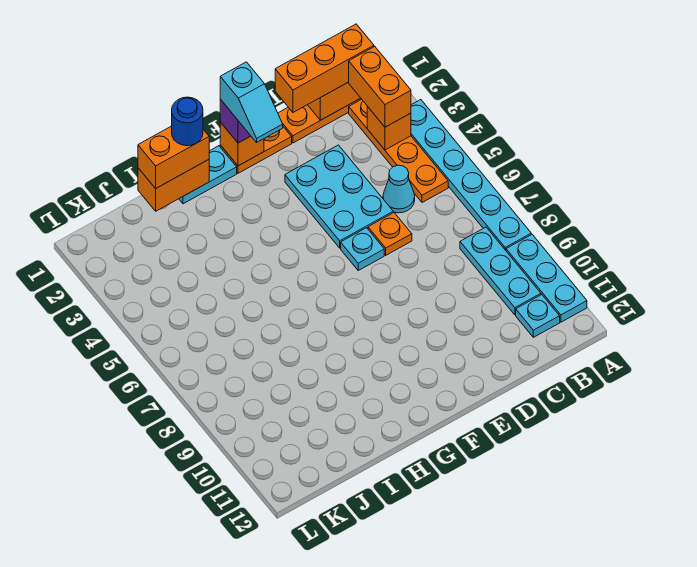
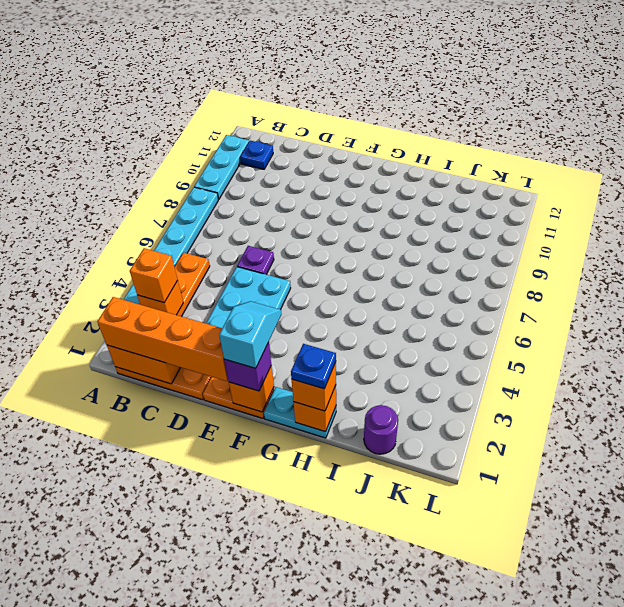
orange brick B1:D1 level 3 -> orange brick B1:E1 level 3
orange brick B2:B3 level 3 -> orange brick B3 level 3
cyan plate B8:B10 level 1 -> none
cyan plate B11 level 1 -> blue plate B11 level 1
cyan cone C5 level 1 -> none
orange plate D6 level 1 -> purple plate D6 level 1
cyan plate E6 level 1 -> none
orange brick H1:I1 level 2 -> orange brick H1 level 2
orange brick H1:I1 level 3 -> orange brick H1 level 3
blue round brick H1 level 4 -> blue plate H1 level 4
none -> purple round brick J1 level 1

